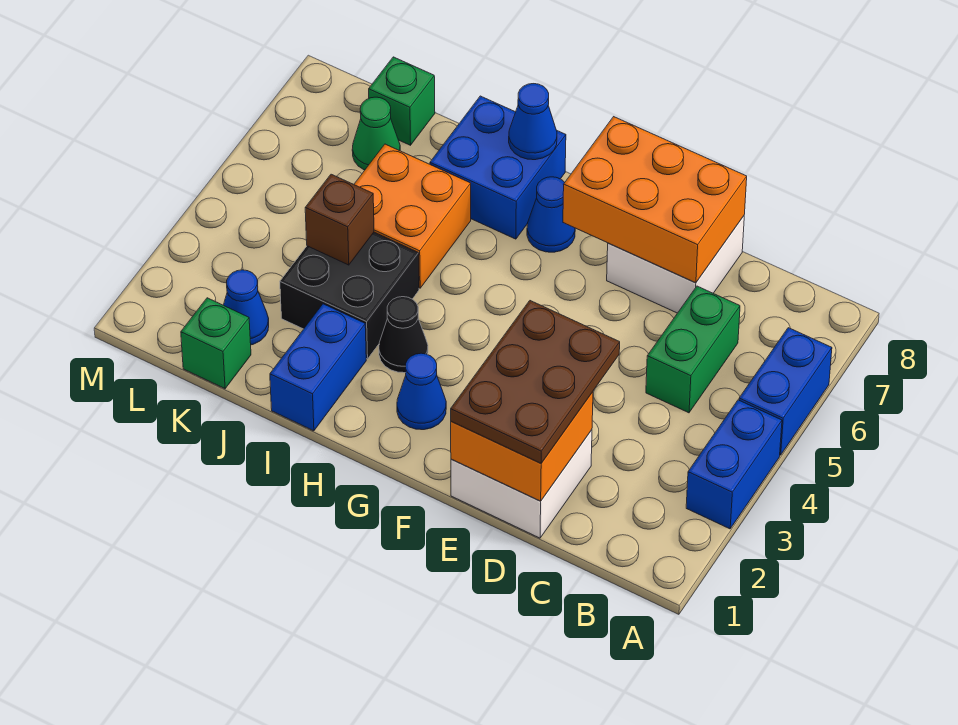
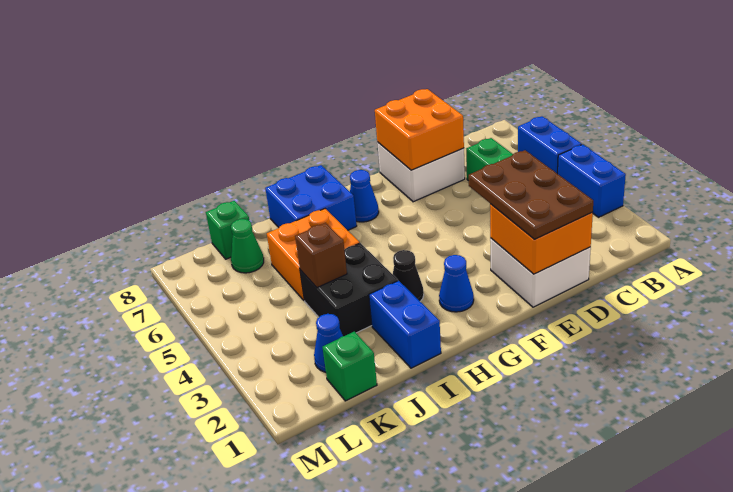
orange brick D7:F8 level 2 -> orange brick D7:E8 level 2
blue cone H8 level 2 -> none

